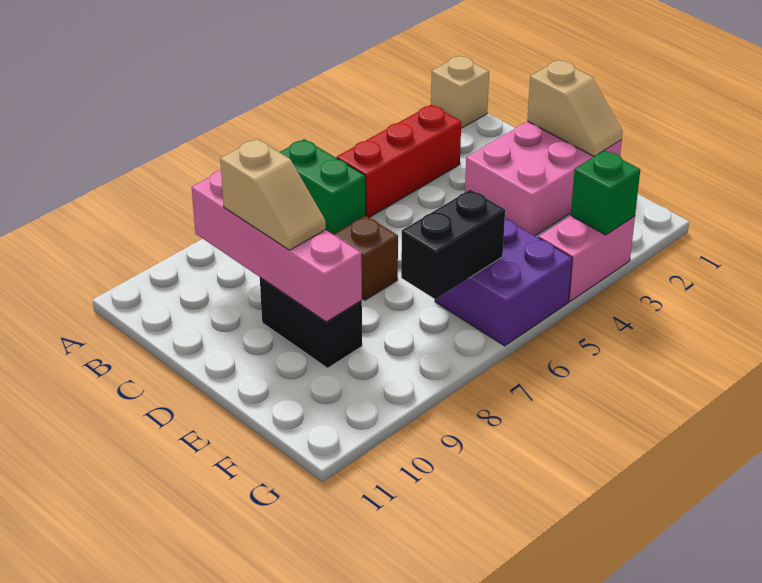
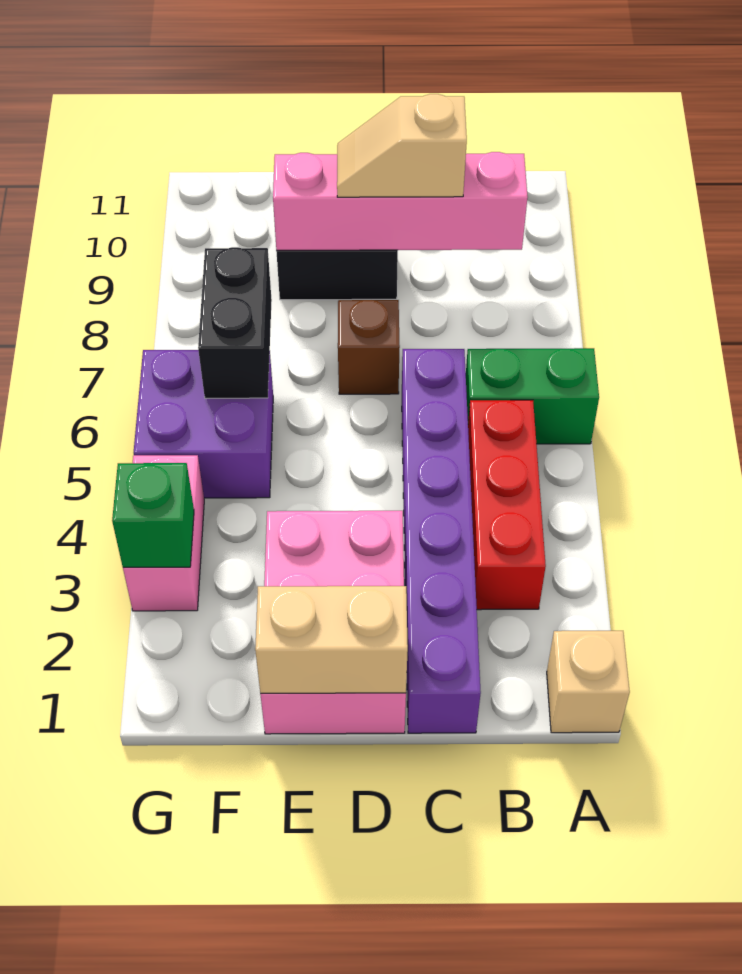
none -> purple brick C1:C6 level 1
tan slope D1:E1 level 2 top D -> tan brick D1:E1 level 2

